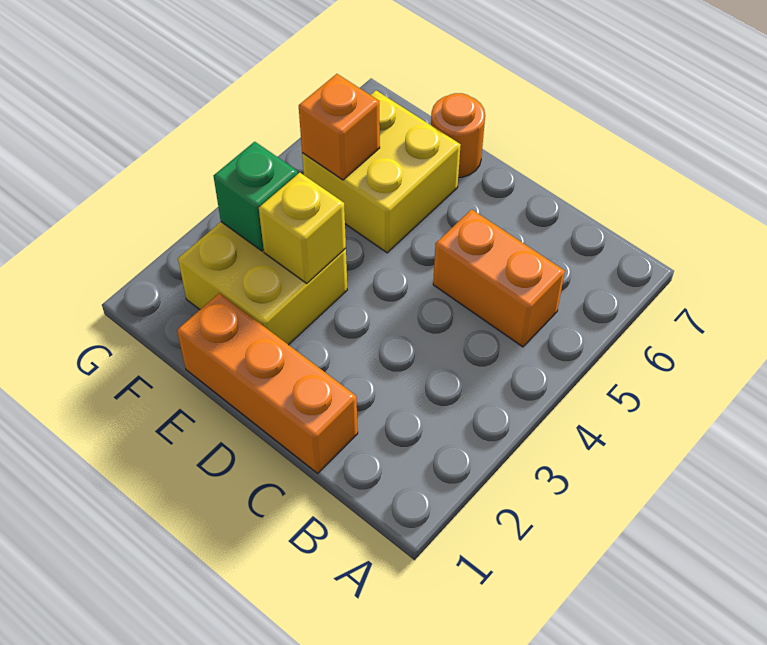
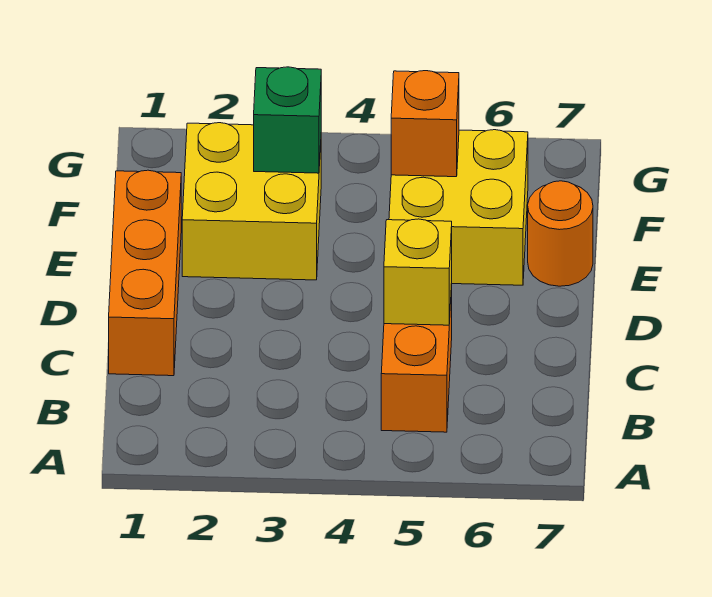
yellow brick E3 level 2 -> yellow brick C5 level 2

